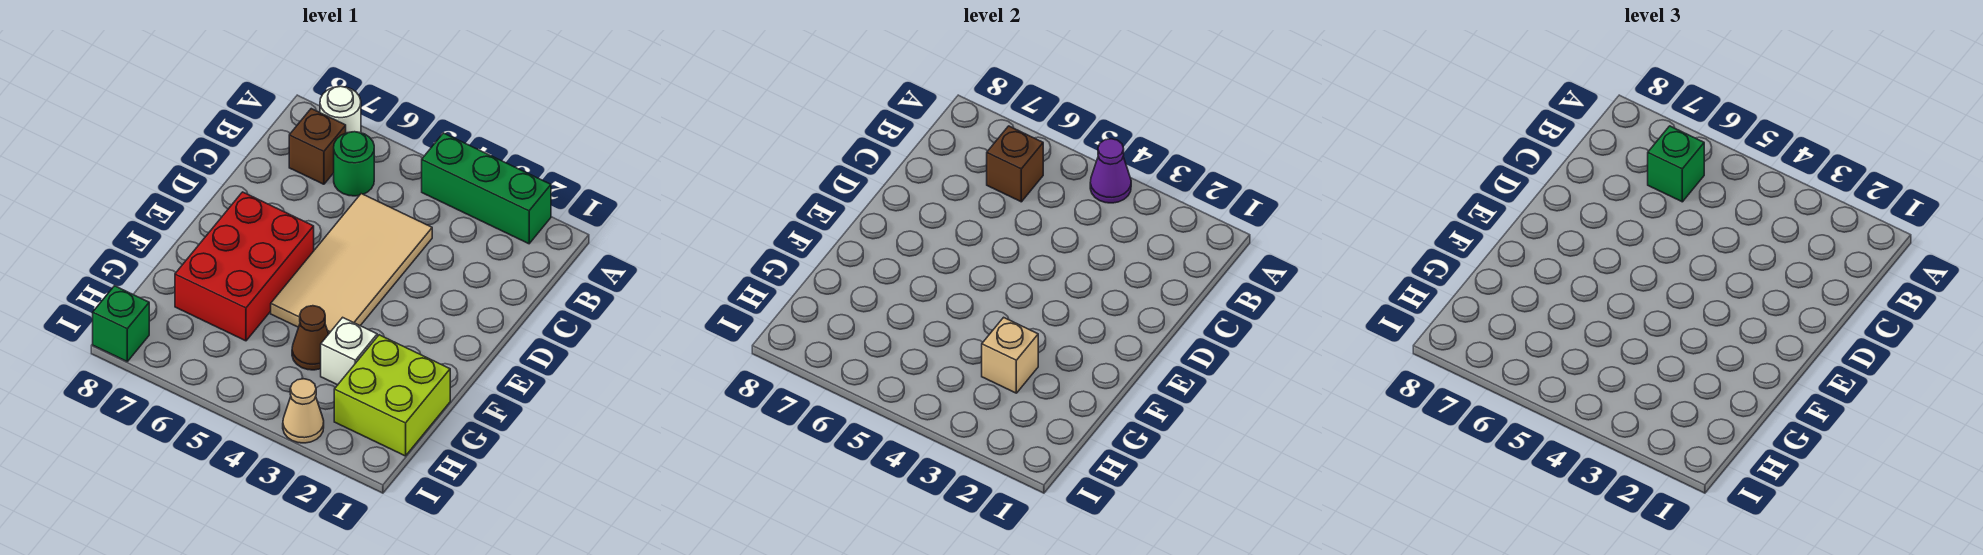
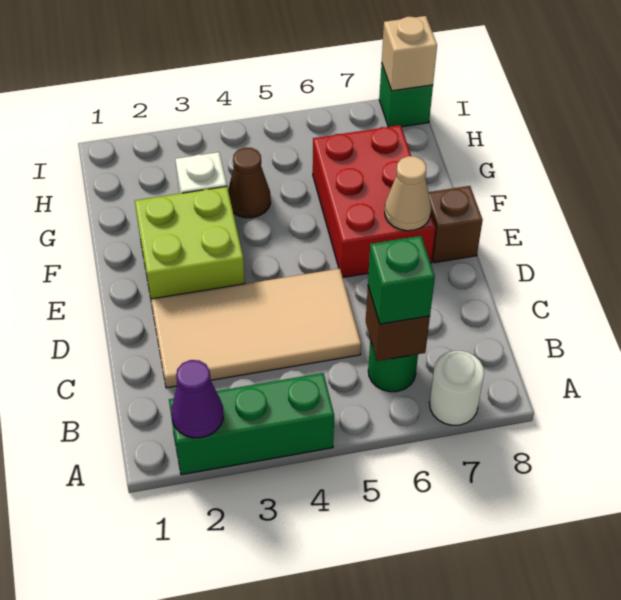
purple cone A4 level 2 -> purple cone A2 level 2
brown brick B7 level 1 -> brown brick E8 level 1
tan tile C4:F5 level 1 -> tan tile C2:D5 level 1
lime brick G1:H2 level 1 -> lime brick E2:F3 level 1
tan brick G3 level 2 -> tan brick I8 level 2
tan cone I3 level 1 -> tan cone E7 level 2

